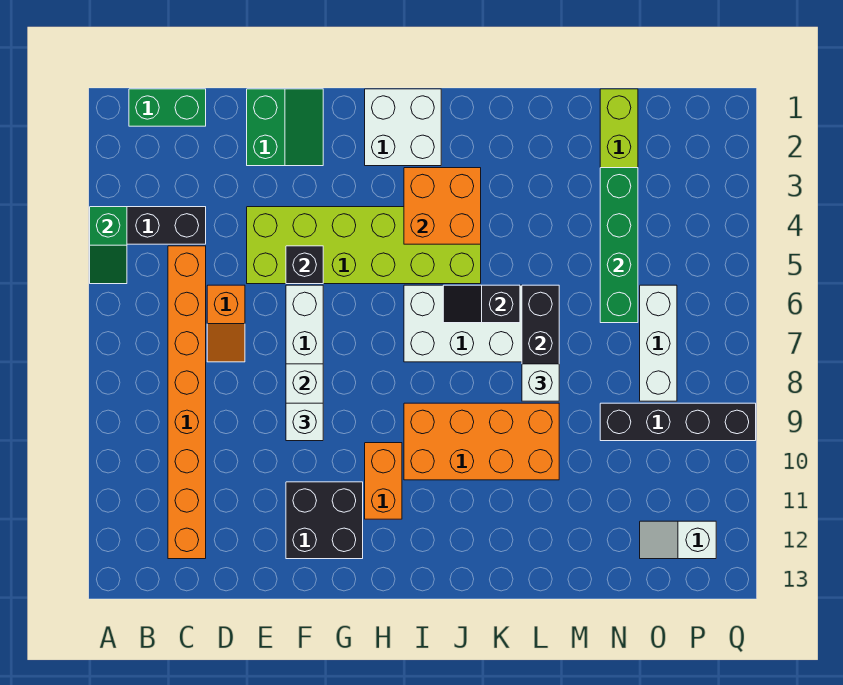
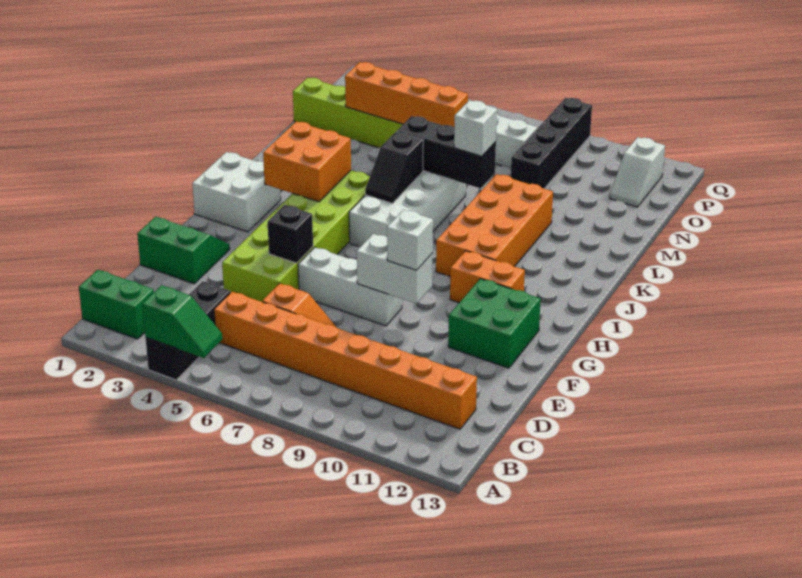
green brick B1:C1 level 1 -> green brick B1:B2 level 1
black brick F11:G12 level 1 -> green brick F11:G12 level 1
green brick N3:N6 level 2 -> orange brick N3:N6 level 2

